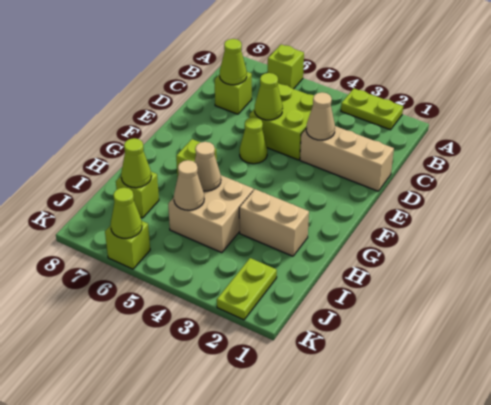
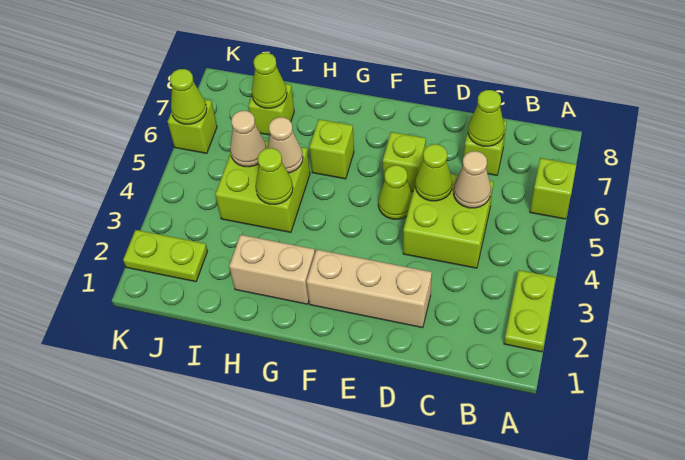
tan brick D1:D3 level 1 -> tan brick D2:F2 level 1
tan cone D3 level 2 -> tan cone C5 level 2
none -> lime brick E6 level 1
tan brick H2:H3 level 1 -> tan brick G2:H2 level 1
tan brick H4:I5 level 1 -> lime brick H4:I5 level 1
none -> lime cone H4 level 2

